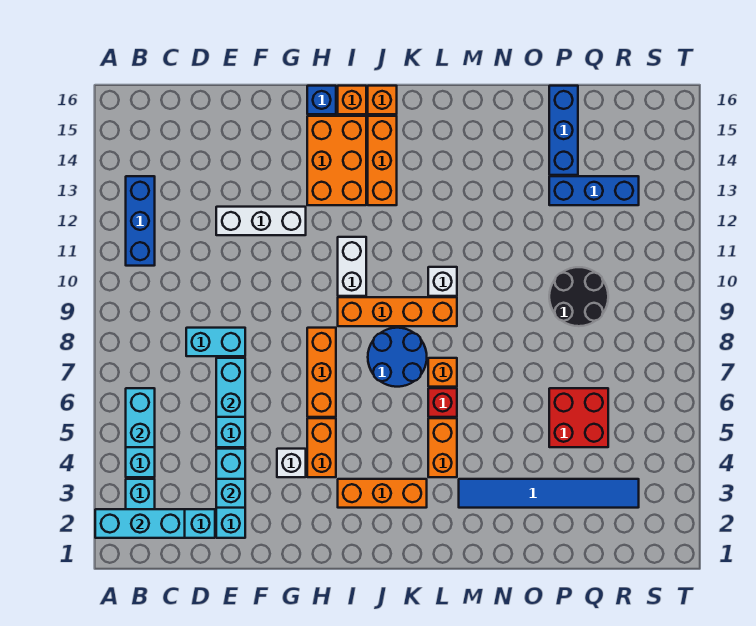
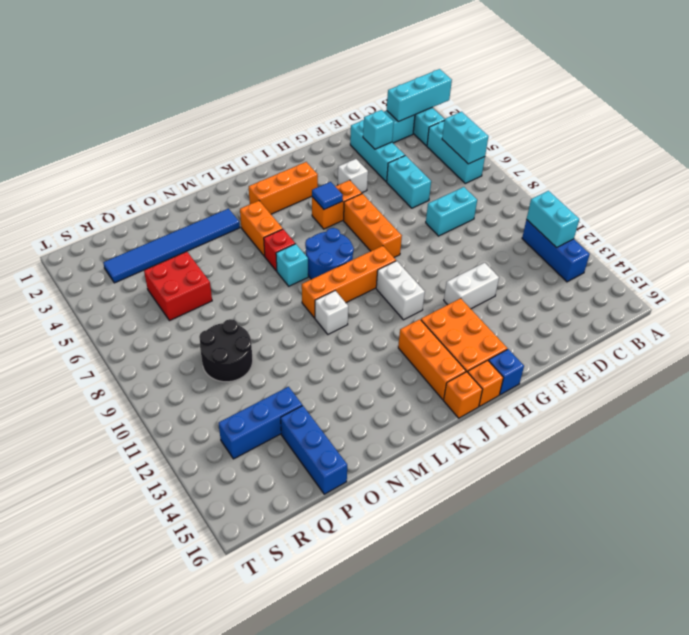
cyan brick E6:E7 level 2 -> cyan brick B11:B12 level 2
white brick E12:G12 level 1 -> white brick F12:G12 level 1
orange brick H4:H5 level 1 -> orange brick H5:I5 level 1
none -> blue tile I5 level 2
orange brick L7 level 1 -> cyan brick L7 level 1

